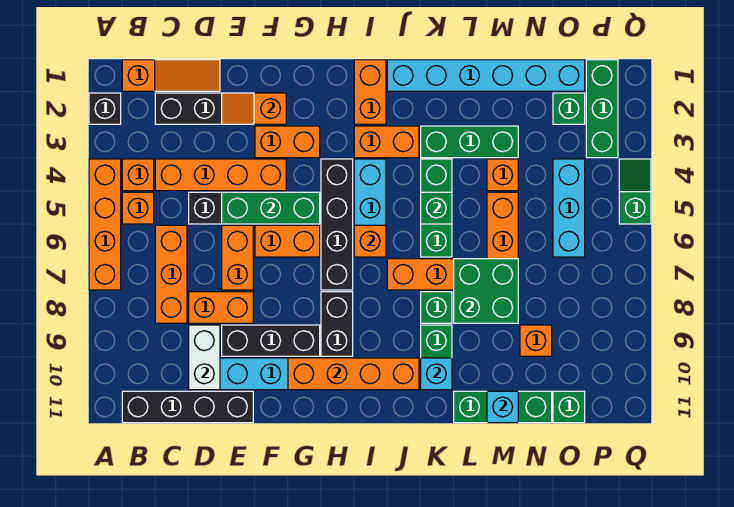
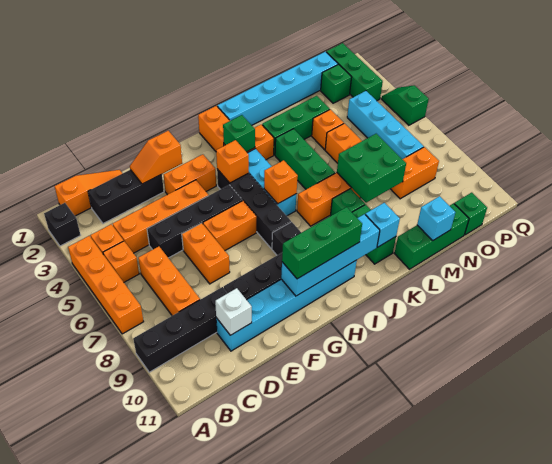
black brick B11:E11 level 1 -> black brick A9:D9 level 1
orange brick D8:E8 level 1 -> orange brick N8:O8 level 1
white brick D9:D10 level 2 -> white brick D10 level 2
green brick E5:G5 level 2 -> green brick G10:I10 level 3
orange brick G10:J10 level 2 -> cyan brick G10:J10 level 2
green brick K5 level 2 -> green brick I3 level 2
orange brick N9 level 1 -> orange brick H4 level 2
cyan brick O4:O6 level 1 -> cyan brick O4:O7 level 1

